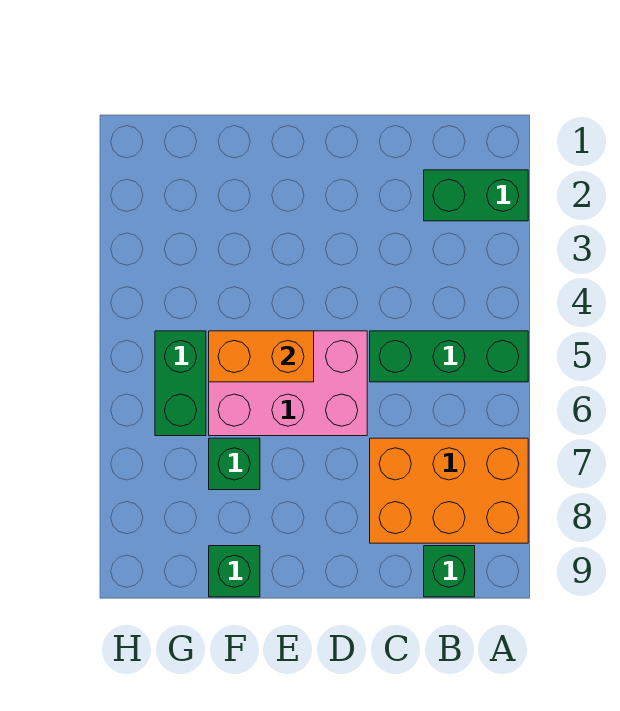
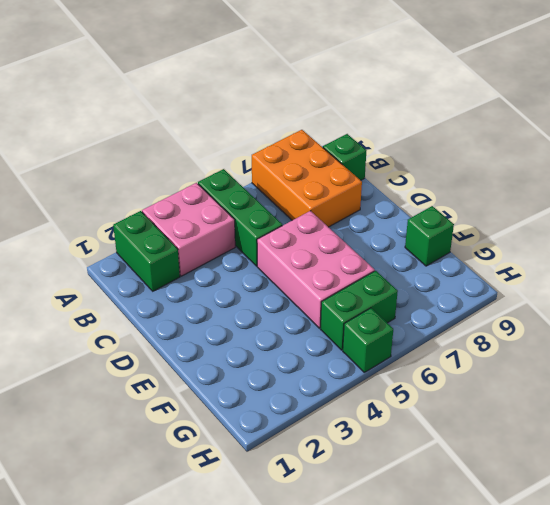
none -> pink brick A3:B4 level 1
orange brick E5:F5 level 2 -> none
green brick F7 level 1 -> green brick H5 level 1

